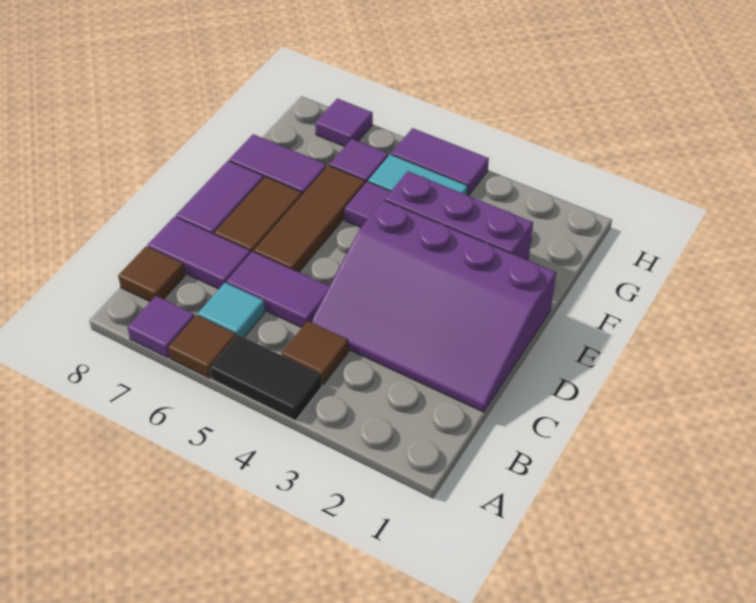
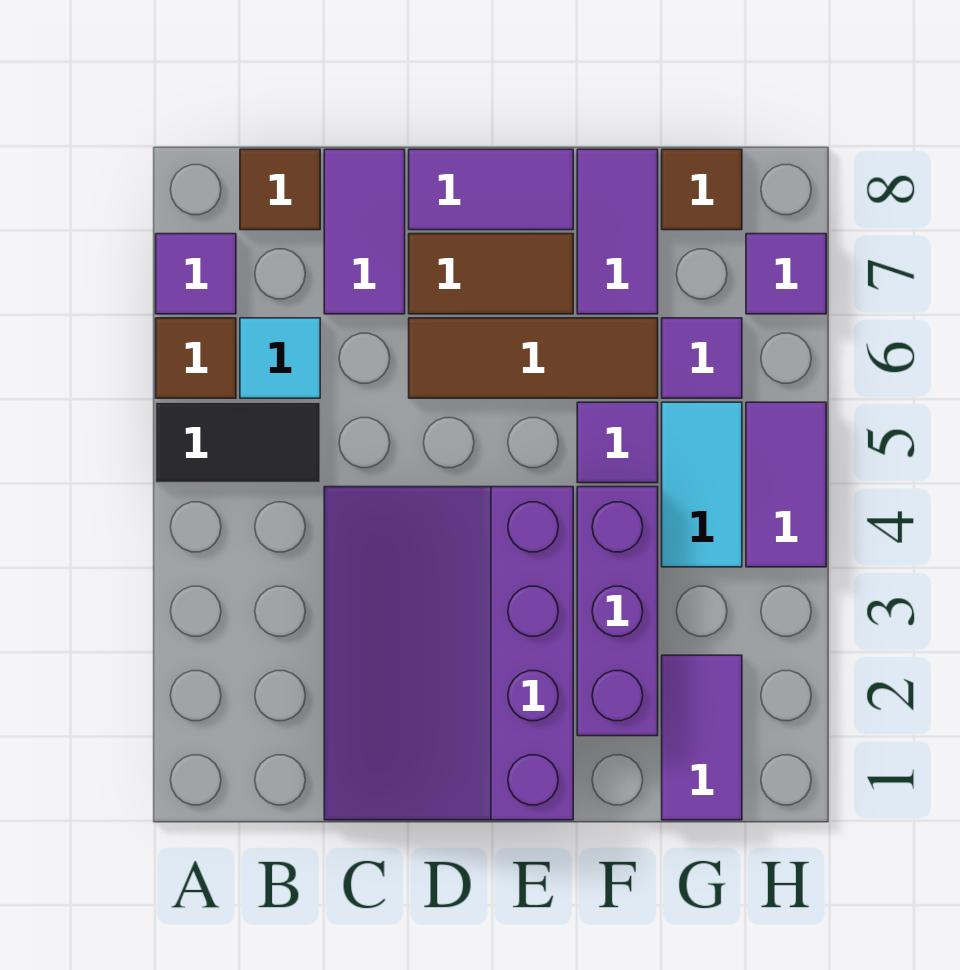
black tile A4:A5 level 1 -> black tile A5:B5 level 1
brown tile B4 level 1 -> brown tile G8 level 1
purple tile C5:C6 level 1 -> purple tile G1:G2 level 1

